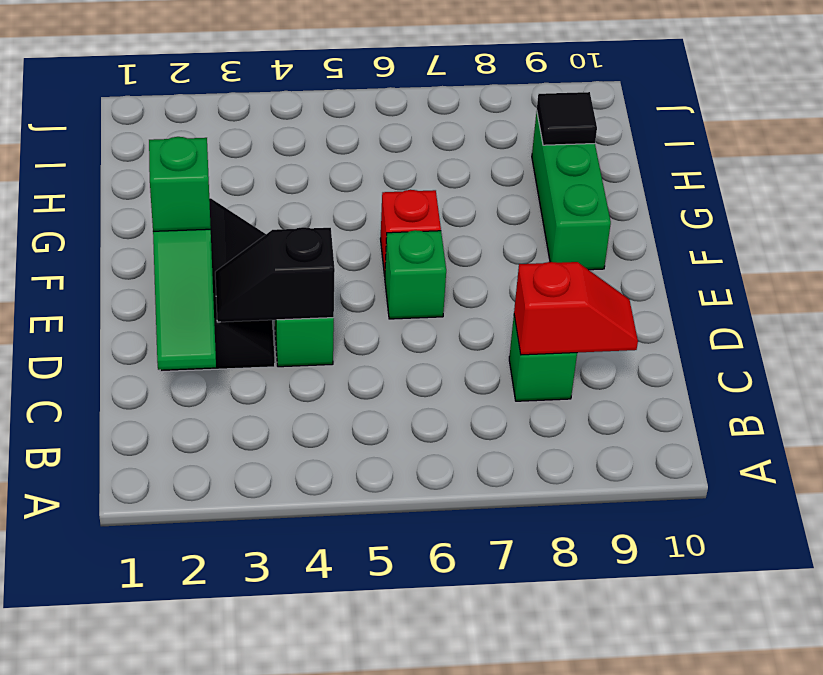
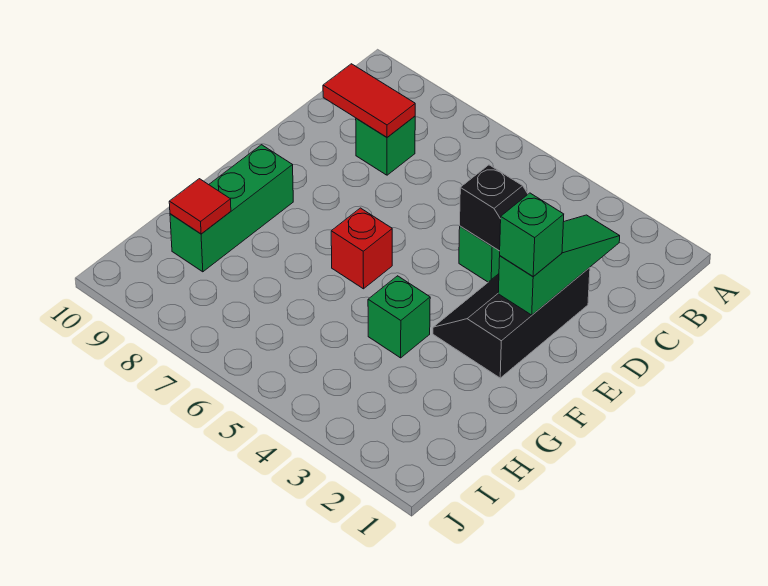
red slope C8:C9 level 2 top 8 -> red tile C8:C9 level 2
green brick E6 level 1 -> green brick G4 level 1
black tile H9 level 2 -> red tile H9 level 2

